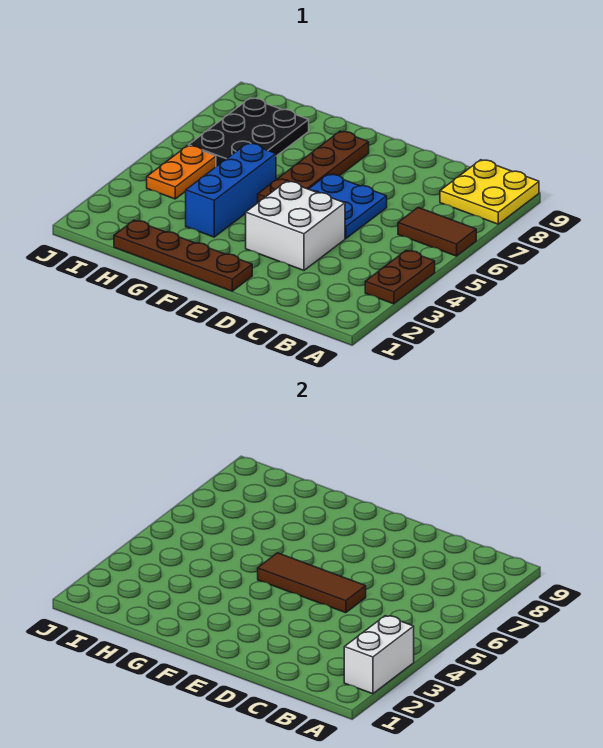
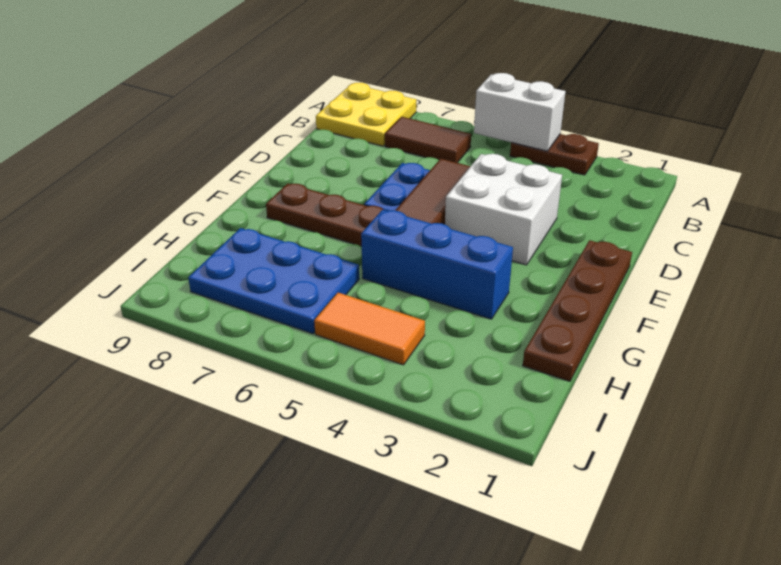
white brick A2:A3 level 2 -> white brick A4:A5 level 2
brown tile A6:B6 level 1 -> brown tile B6:B7 level 1
black plate H6:I8 level 1 -> blue plate H6:I8 level 1
orange plate I4:I5 level 1 -> orange tile I4:I5 level 1

